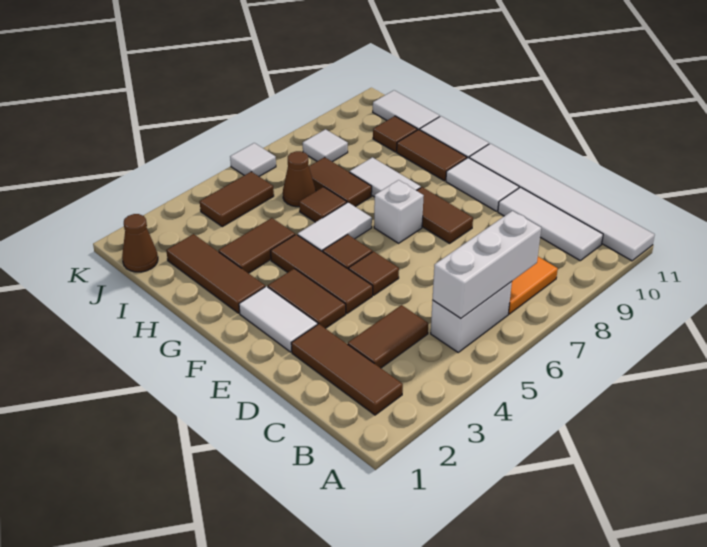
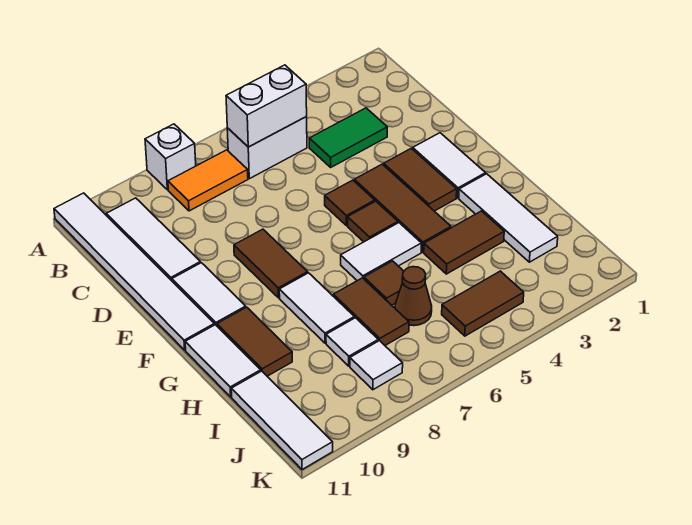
brown tile B2:D2 level 1 -> none
white brick B5:B7 level 2 -> white brick B5:B6 level 2
brown tile C3:C4 level 1 -> green tile C3:C4 level 1
white brick F7 level 1 -> white brick A8 level 1
brown tile G2:I2 level 1 -> white tile G2:I2 level 1
brown tile I10 level 1 -> none
white tile I11:J11 level 1 -> white tile I11:K11 level 1
brown cone J1 level 1 -> none
white tile K6 level 1 -> white tile I8 level 1

